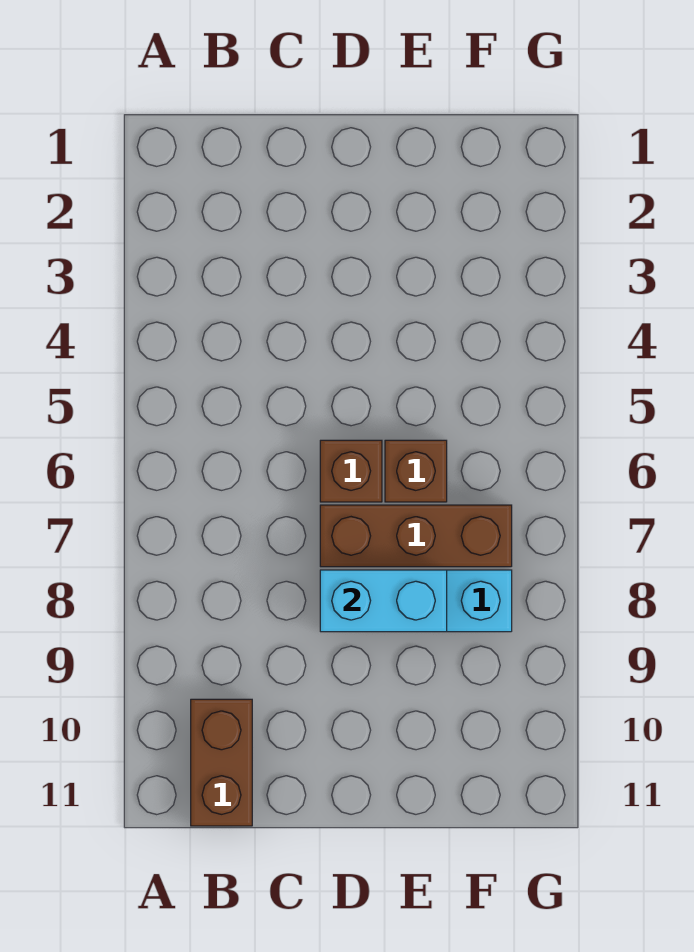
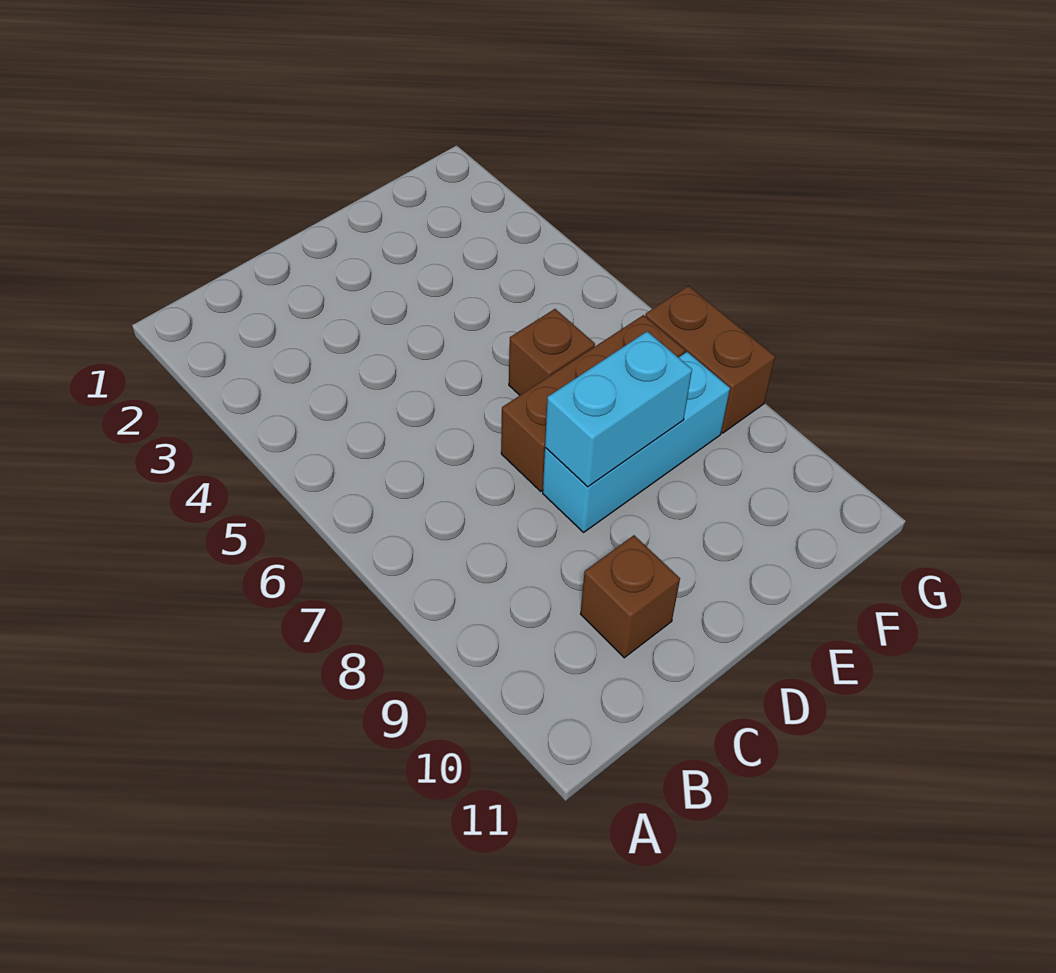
brown brick B10:B11 level 1 -> brown brick G7:G8 level 1
brown brick D6 level 1 -> brown brick C10 level 1

